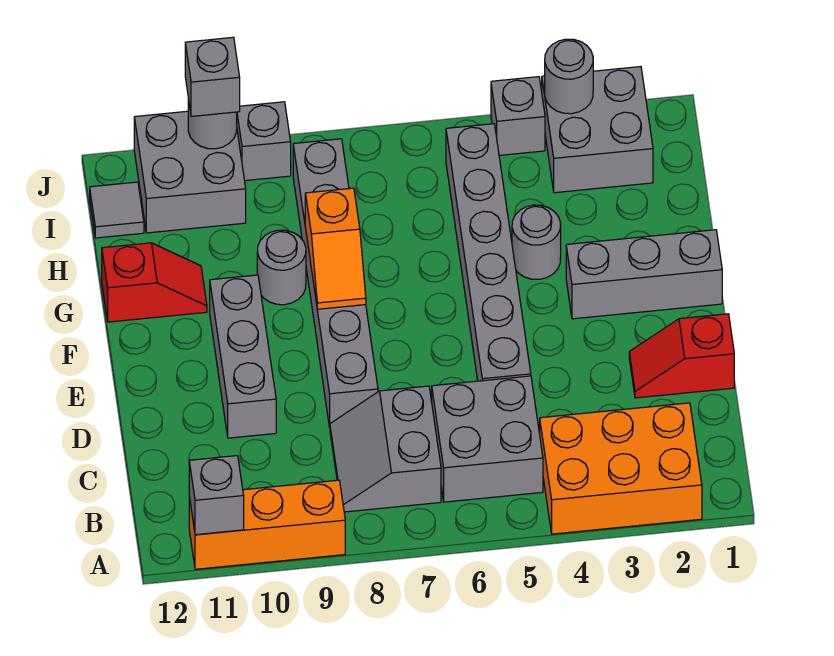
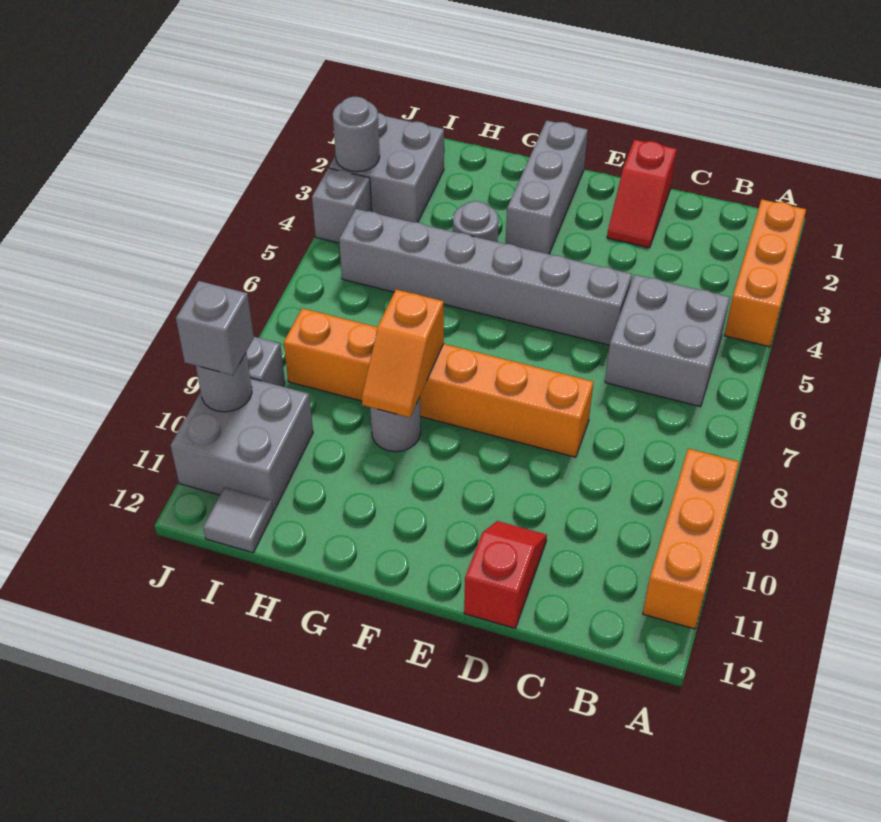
orange brick A2:B4 level 1 -> orange brick A2:A4 level 1
grey brick A11 level 2 -> none
grey slope B7:C8 level 1 top 7 -> none
grey brick D8:I8 level 1 -> orange brick D8:I8 level 1
grey brick D10:F10 level 1 -> none
orange slope F8:G8 level 2 top G -> orange slope G8:G9 level 2 top 8
red slope G11:G12 level 1 top 12 -> red slope D11:D12 level 1 top 12

